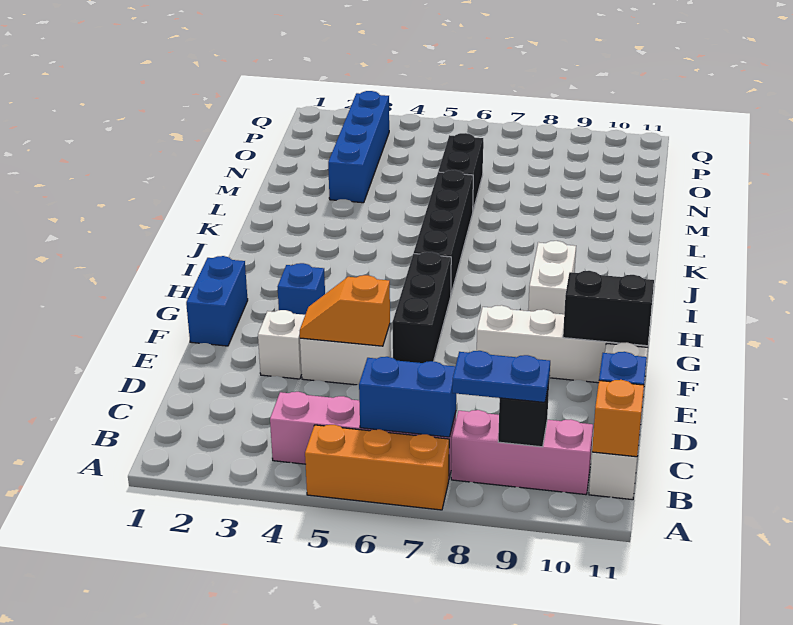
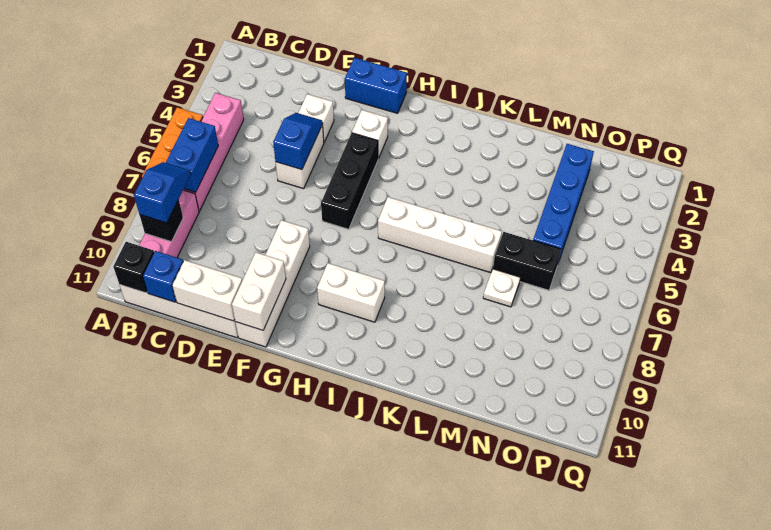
blue plate B8:B9 level 3 -> blue slope B8:B9 level 3 top 9
orange brick B11 level 2 -> black brick B11 level 2
none -> white brick D11:E11 level 2
orange slope E4:E5 level 2 top 5 -> blue slope E4:E5 level 2 top 5
black brick F6:H6 level 1 -> black brick G4:G6 level 1
black brick F10:F11 level 2 -> white brick F10:F11 level 2
blue brick G3 level 1 -> white brick G3 level 1
black brick I6:L6 level 1 -> white brick I6:L6 level 1
blue brick M3:P3 level 1 -> blue brick N2:N5 level 1
none -> white plate M7 level 1

